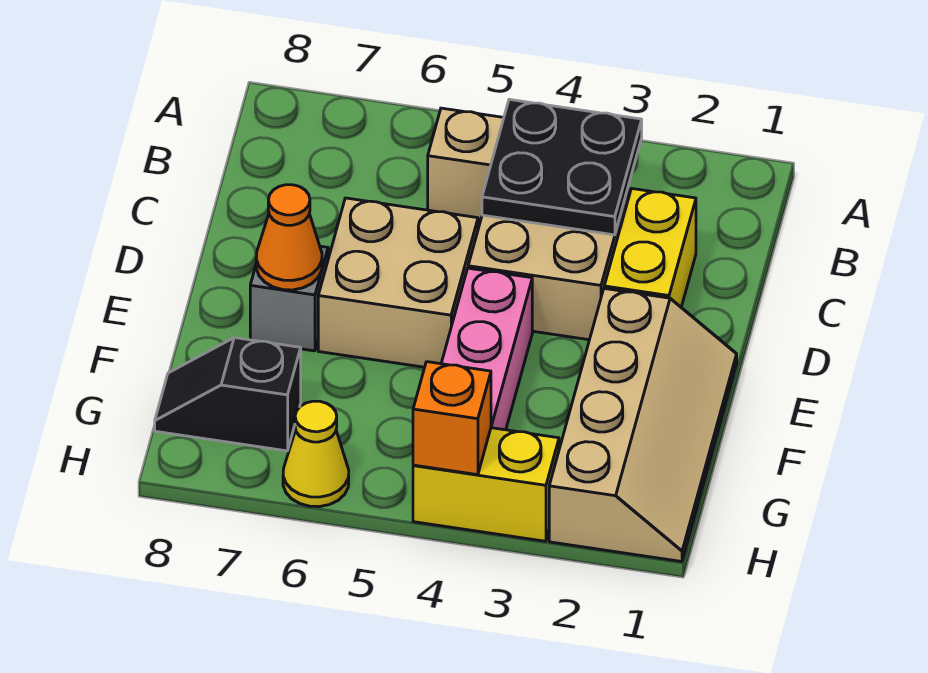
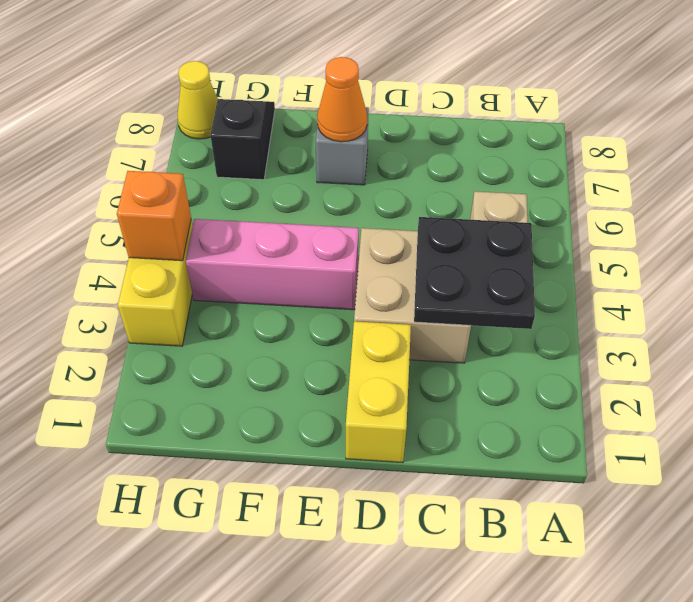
yellow brick C2:D2 level 1 -> yellow brick D1:D2 level 1
tan brick D5:E6 level 1 -> none
tan slope E1:H2 level 1 top 2 -> none
yellow cone H6 level 1 -> yellow cone H8 level 1

